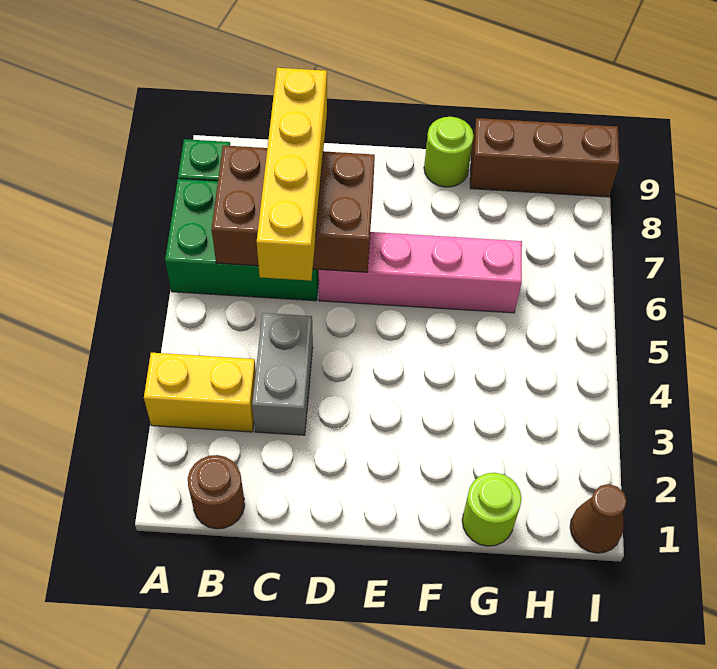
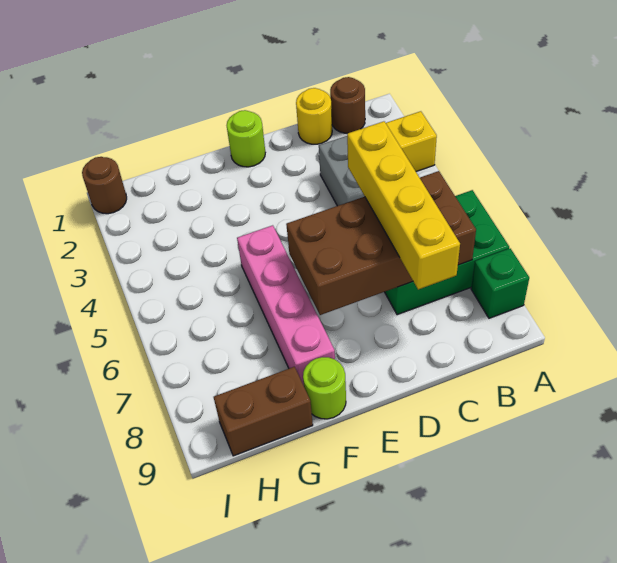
brown brick B6:D7 level 2 -> brown brick B6:E7 level 2
none -> yellow round brick C1 level 1
pink brick D6:G6 level 1 -> pink brick F5:F8 level 1
lime round brick G1 level 1 -> lime round brick E1 level 1
brown brick G9:I9 level 1 -> brown brick G9:H9 level 1
brown cone I1 level 1 -> brown round brick I1 level 1

